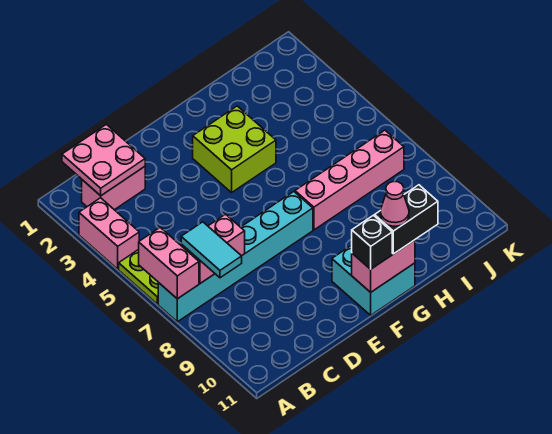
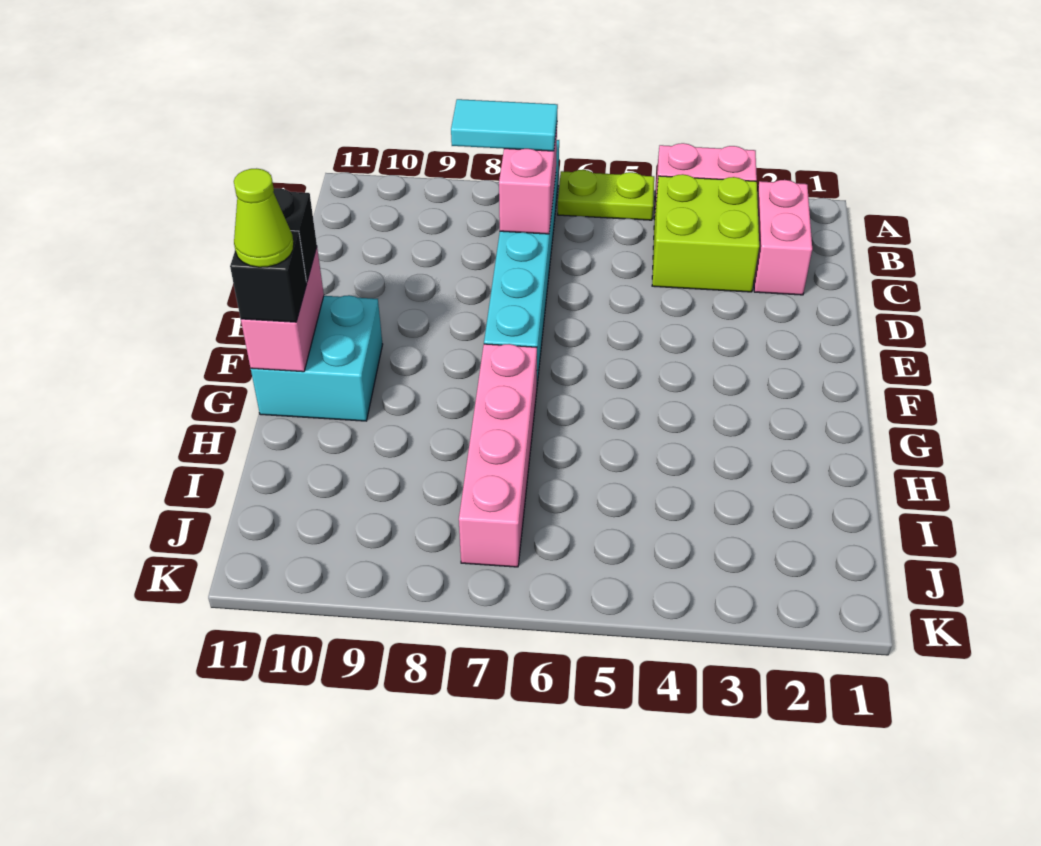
pink brick A6:A7 level 2 -> none
pink plate B1:C2 level 2 -> none
lime brick F3:G4 level 1 -> lime brick B3:C4 level 1
black brick G11:H11 level 3 -> black brick G11 level 3
pink cone G11 level 4 -> lime cone G11 level 4

